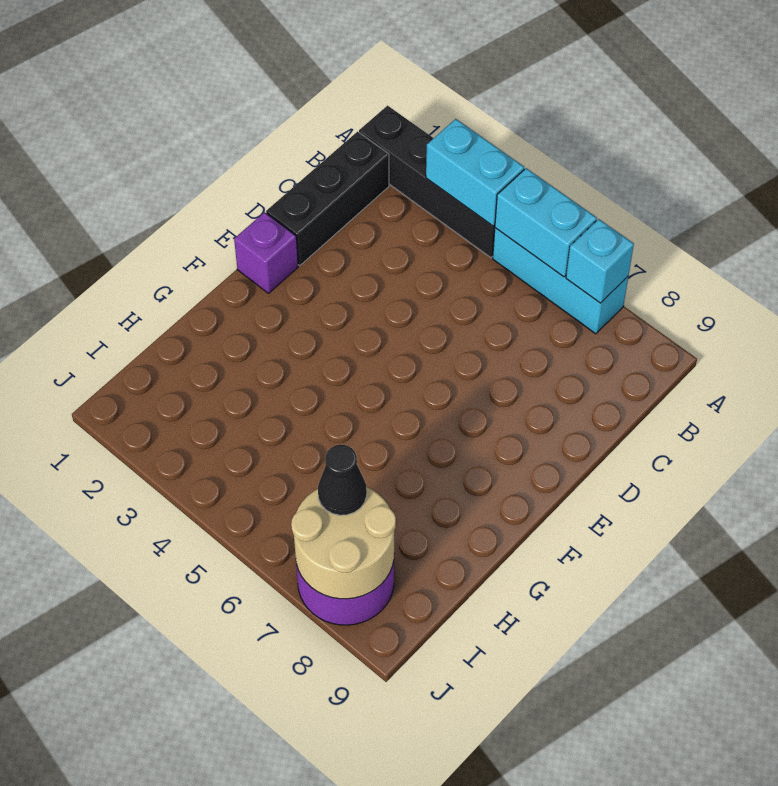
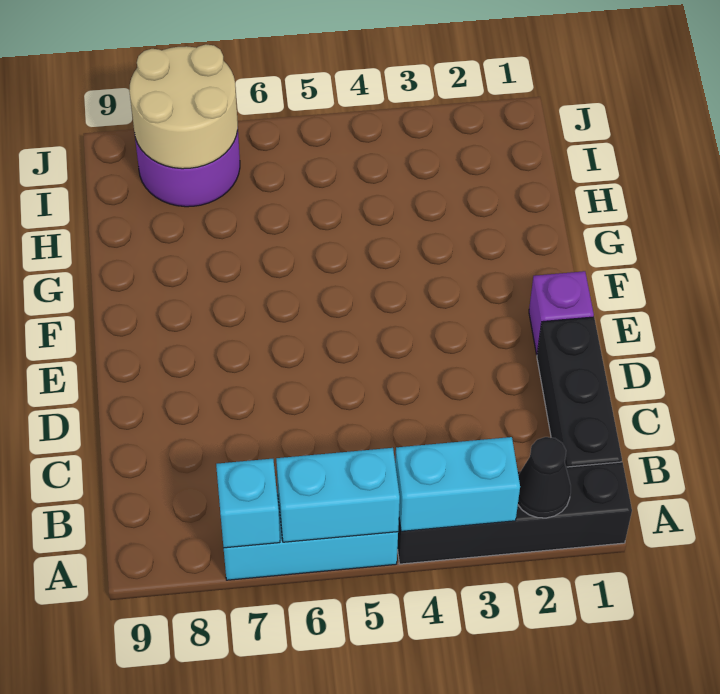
black cone I7 level 3 -> black cone A2 level 2

